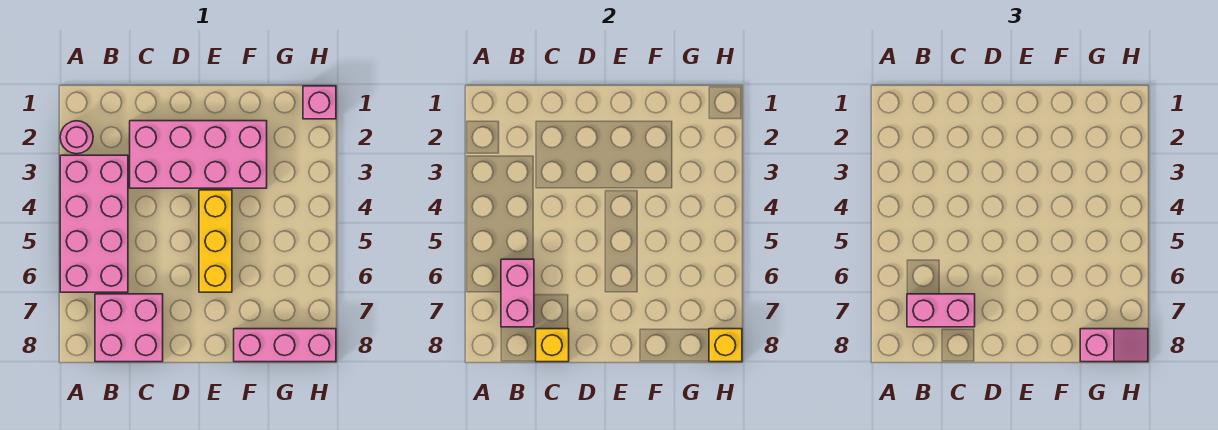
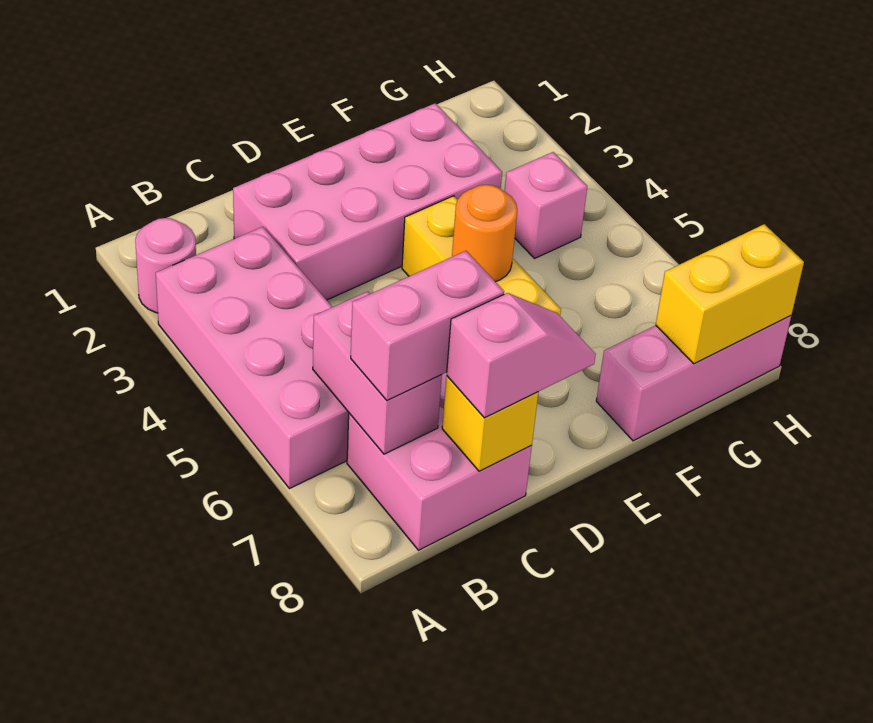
none -> orange round brick E5 level 2
pink slope G8:H8 level 3 top G -> pink slope C8:D8 level 3 top C
pink brick H1 level 1 -> pink brick G4 level 1
yellow brick H8 level 2 -> yellow brick G8:H8 level 2

